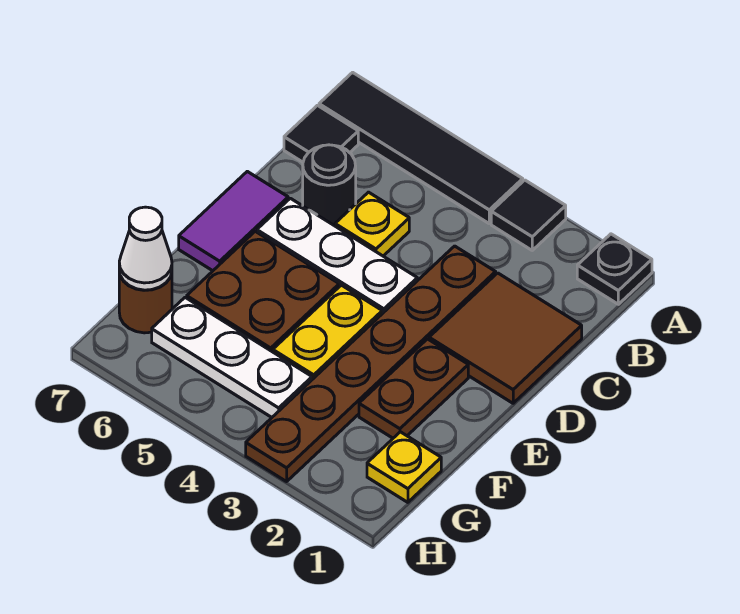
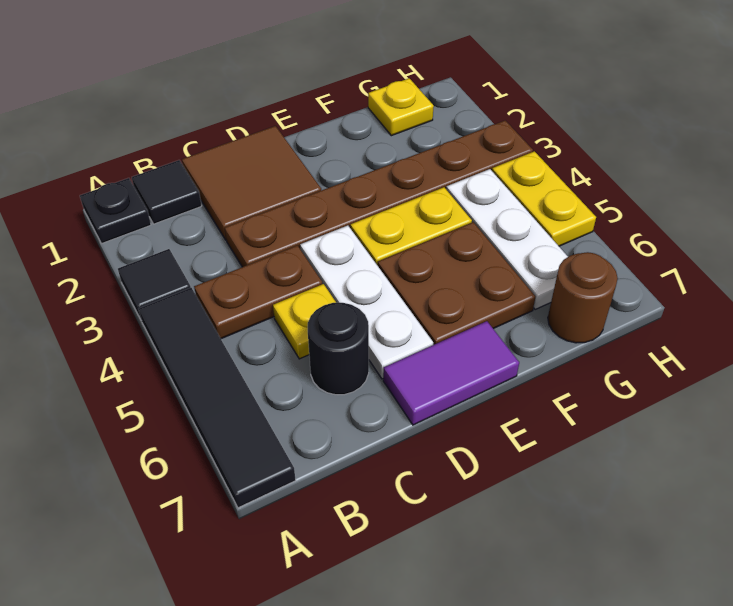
black tile B7 level 1 -> black tile B1 level 1
brown plate E2:F2 level 1 -> brown plate B4:C4 level 1
white cone G7 level 2 -> none
none -> yellow plate H4:H5 level 1

